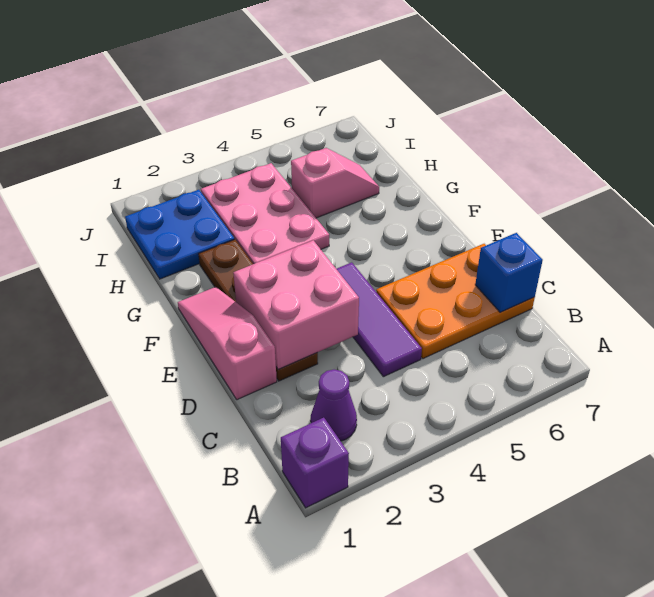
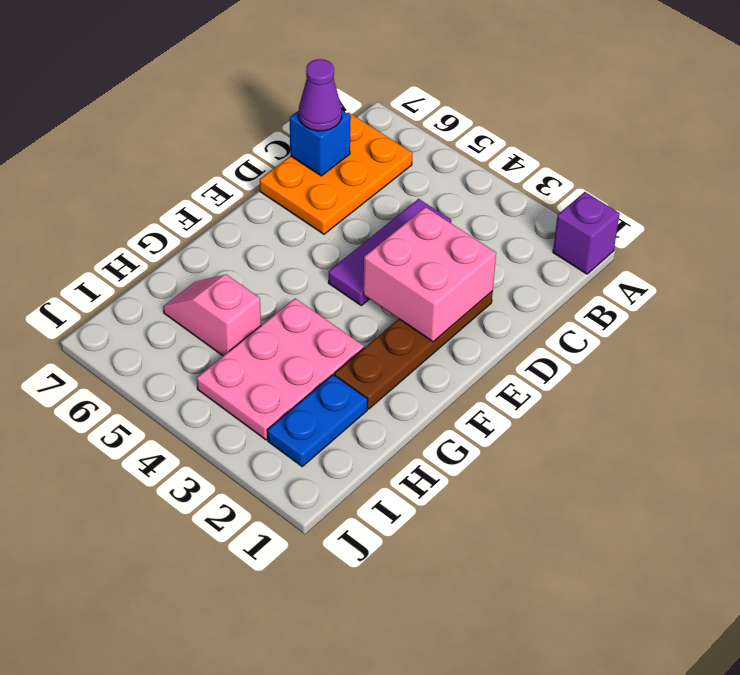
purple cone B2 level 1 -> purple cone C7 level 3
orange plate C5:D7 level 1 -> orange plate B6:D7 level 1
pink slope D1:F1 level 1 top D -> none
blue plate H1:I2 level 1 -> blue plate H2:I2 level 1

